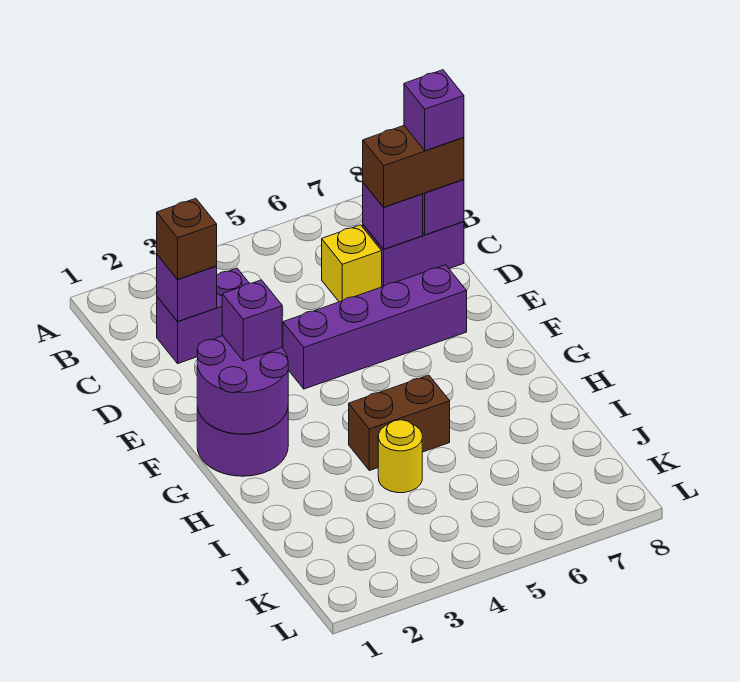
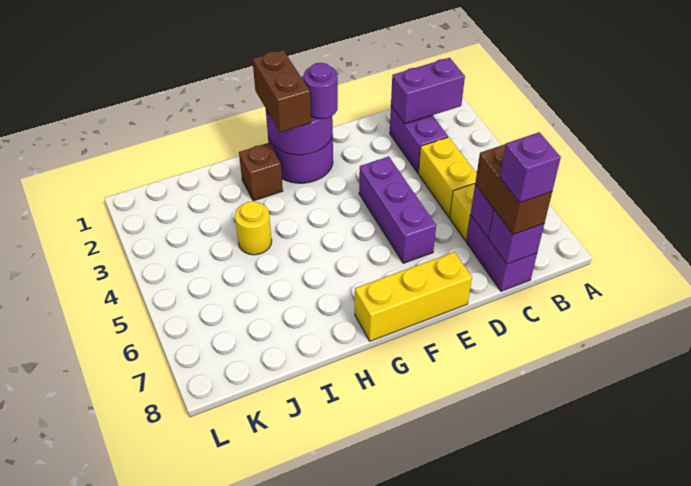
purple brick C2 level 2 -> purple brick B2:C2 level 2
brown brick C2 level 3 -> brown brick H2 level 1
none -> yellow brick C4:C5 level 1
purple brick E4:E7 level 1 -> purple brick E4:E6 level 1
none -> yellow brick E8:G8 level 1
purple brick F2 level 3 -> purple round brick F2 level 3
brown brick H4:H5 level 1 -> brown brick G1:G2 level 3

